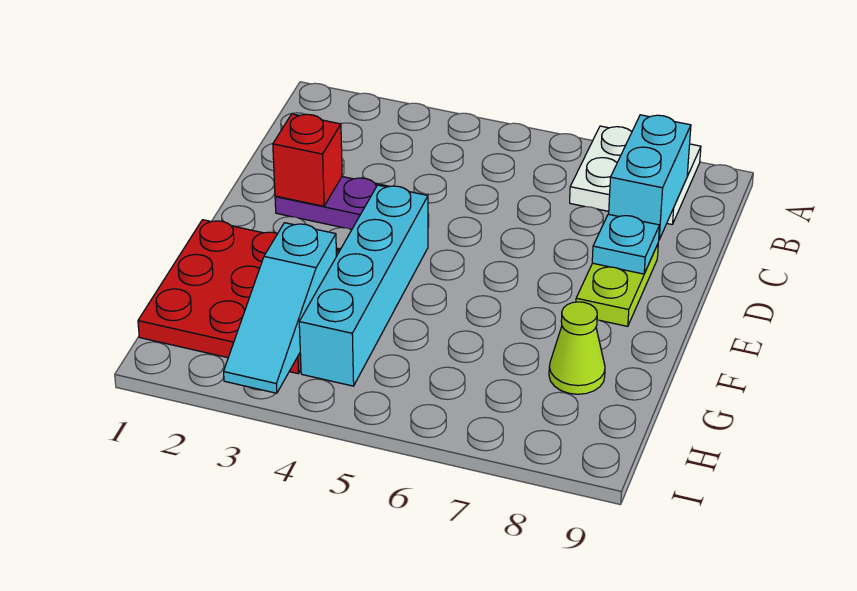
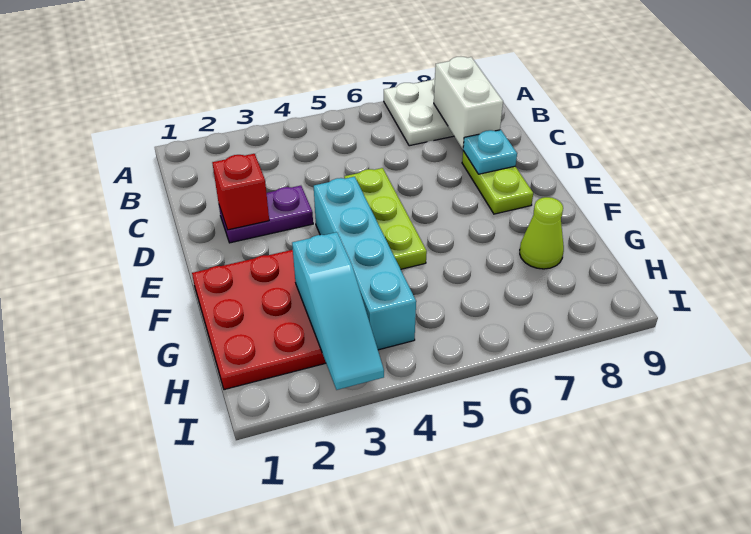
cyan brick B8:C8 level 2 -> white brick B8:C8 level 2
none -> lime plate D5:F5 level 1

